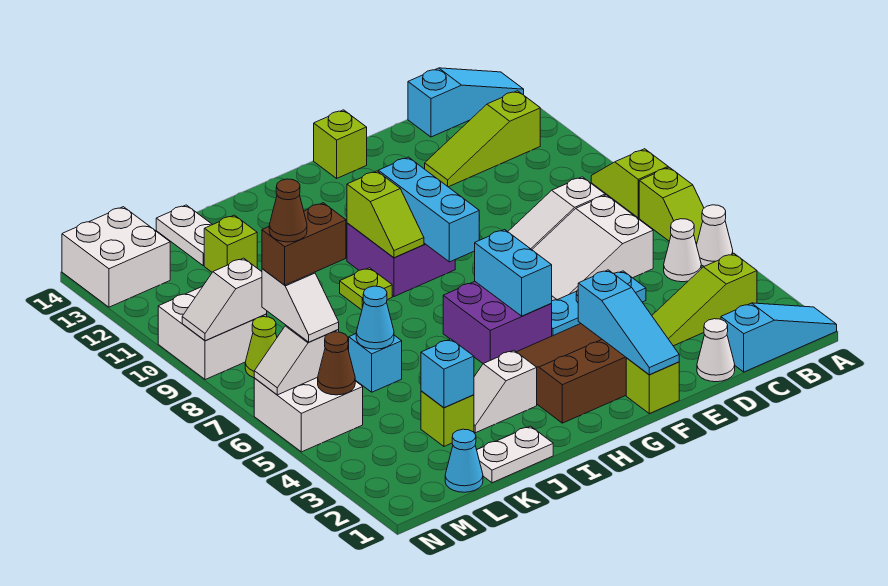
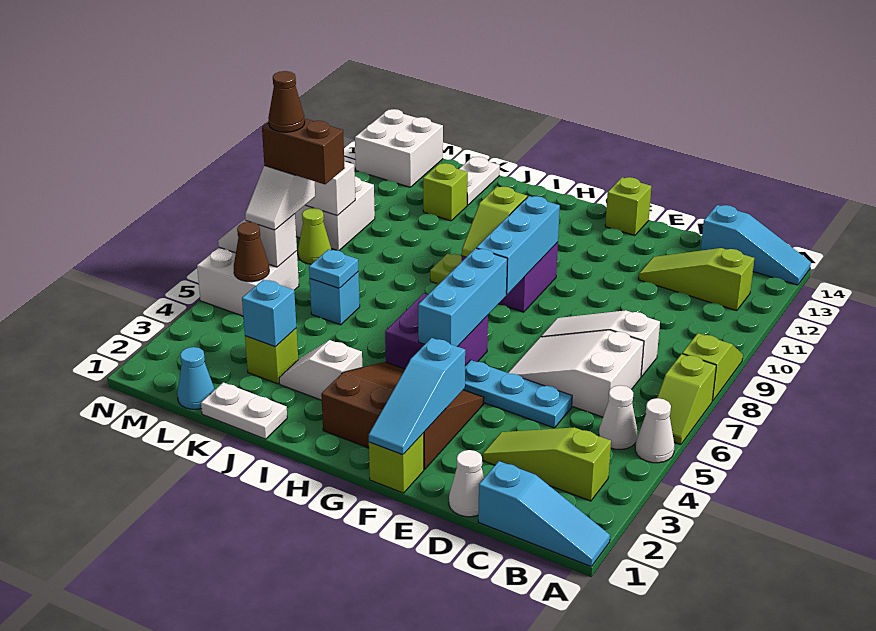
cyan brick G5:G6 level 2 -> cyan brick G5:G7 level 2
cyan cone K6 level 2 -> cyan plate K6 level 2

